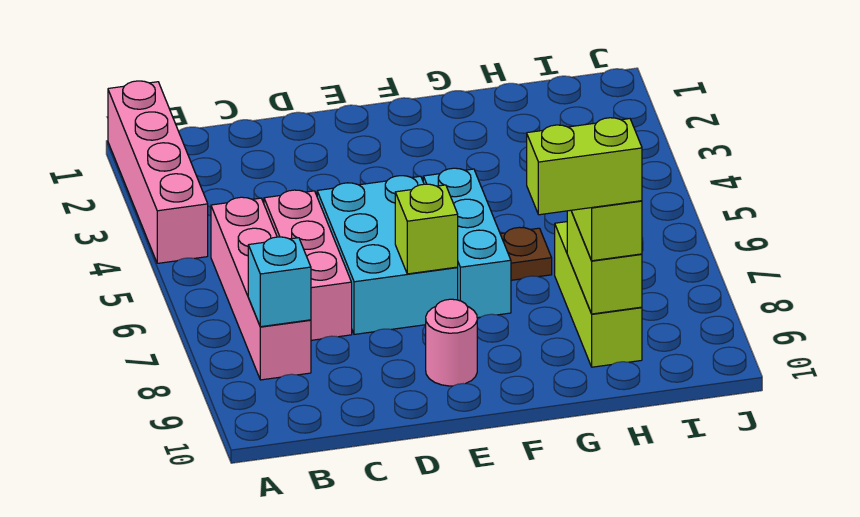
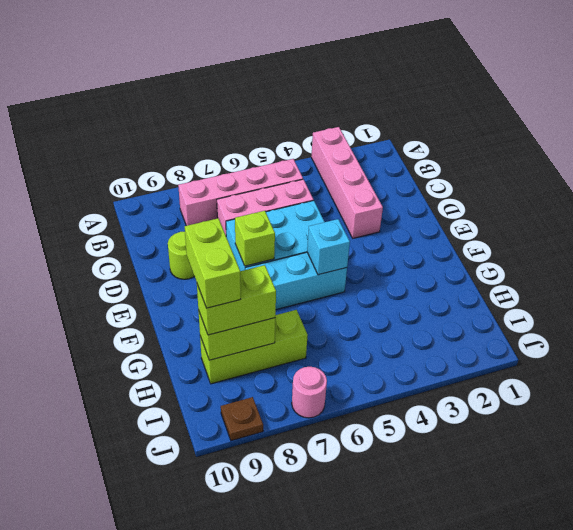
pink brick A1:A4 level 1 -> pink brick A3:D3 level 1
cyan brick B8 level 2 -> cyan brick F5 level 2
none -> lime round brick D9 level 1
pink round brick E9 level 1 -> pink round brick J7 level 1
brown plate G6 level 1 -> brown plate J9 level 1

